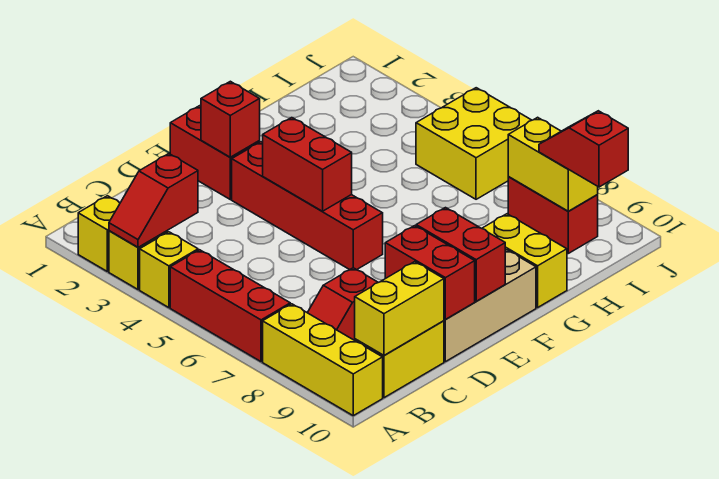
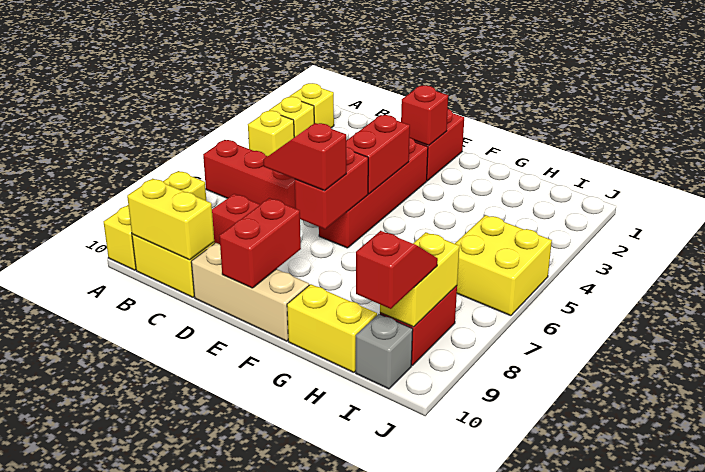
red slope A3:B3 level 2 top B -> red slope D7:E7 level 3 top E
red brick A5:A7 level 1 -> red brick A6:C6 level 1
red brick D9:D10 level 2 -> red brick E6:E7 level 2
yellow brick G9:G10 level 1 -> yellow brick G10:H10 level 1
none -> grey brick I10 level 1

